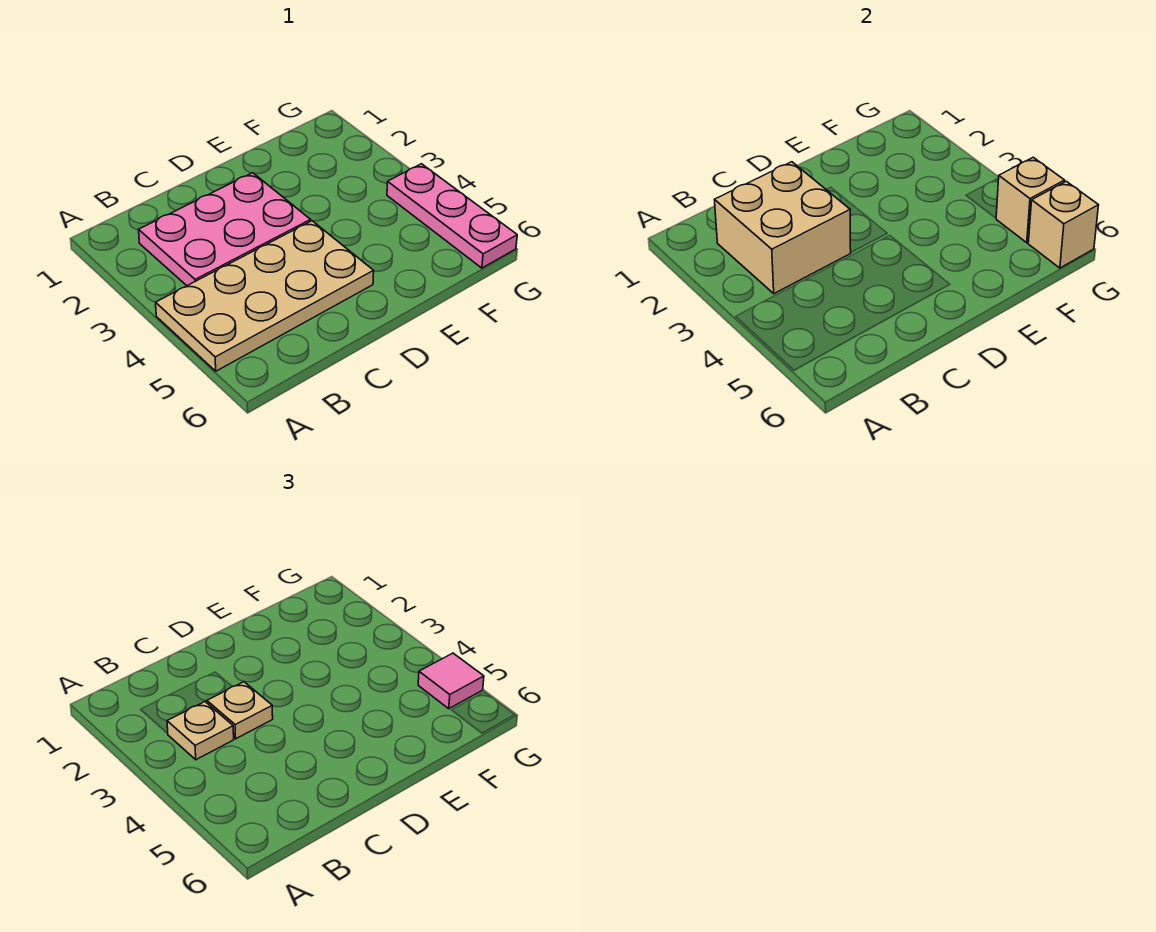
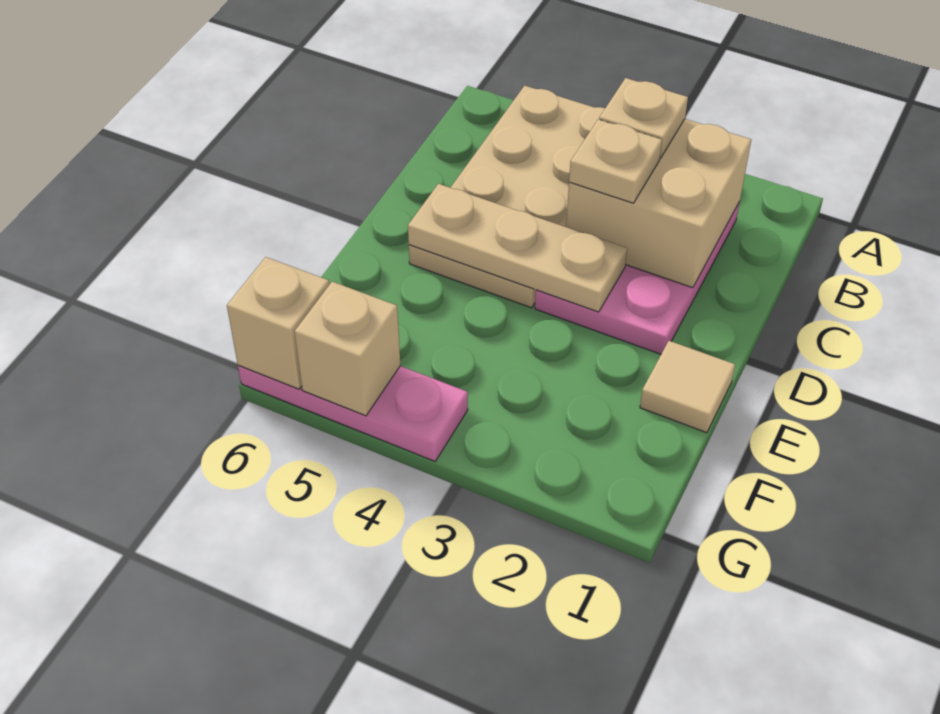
none -> tan plate D3:D5 level 2
none -> tan tile E1 level 1
pink tile G5 level 3 -> none

